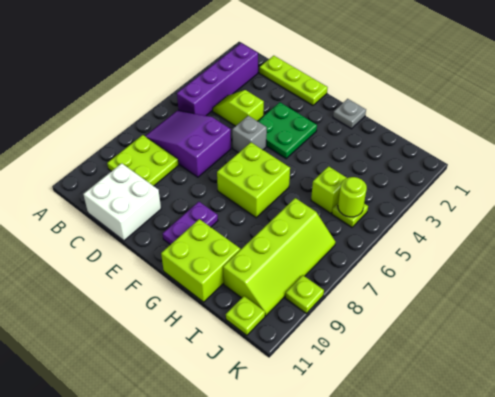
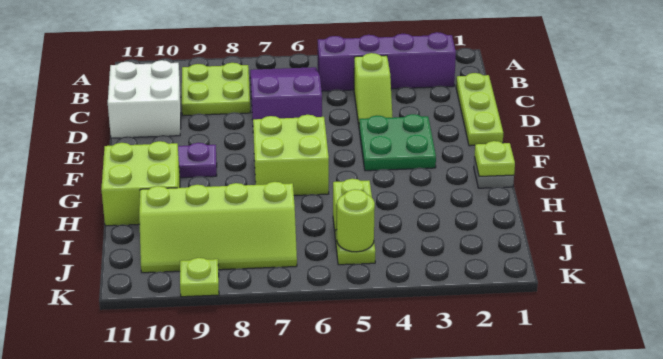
lime slope C4:D4 level 1 top D -> lime slope C4:D4 level 1 top C
grey brick E5 level 1 -> none
lime plate J11 level 1 -> lime plate G1 level 2

